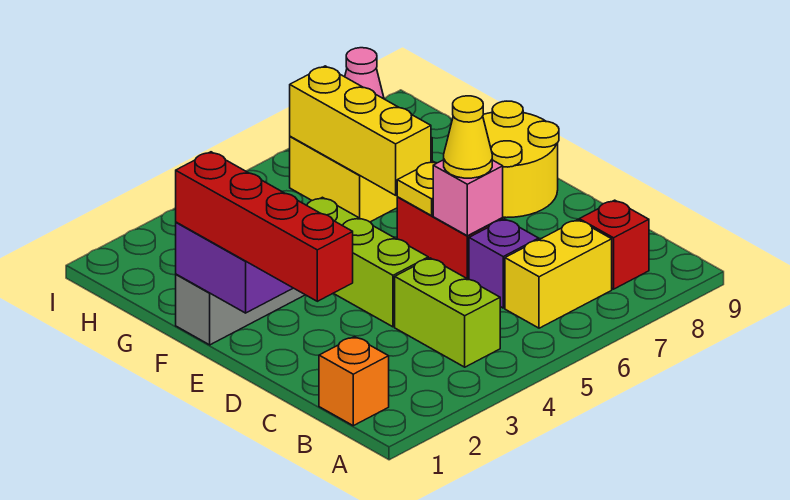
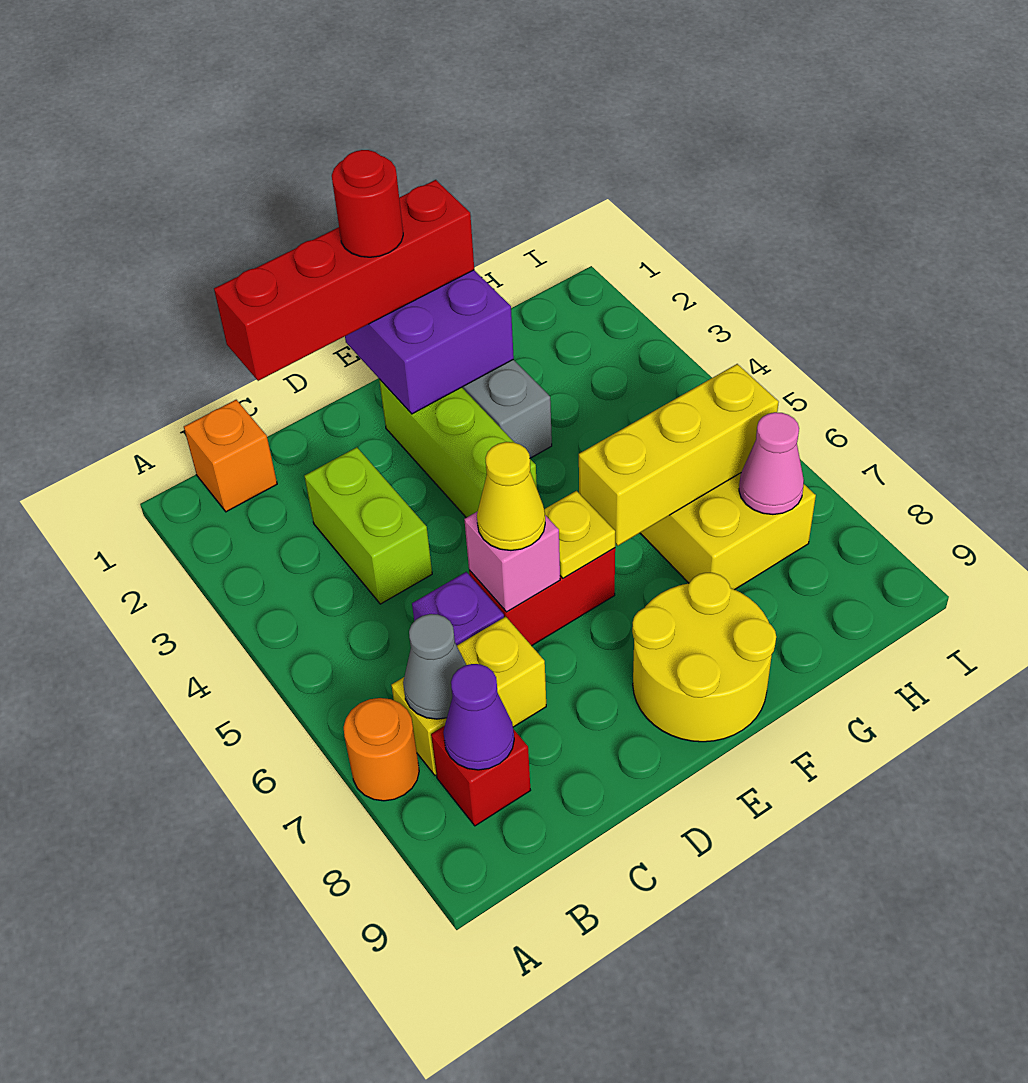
none -> orange round brick A7 level 1
lime brick B4:C4 level 1 -> lime brick C3:C4 level 1
yellow brick B6:B7 level 1 -> yellow brick B7:C7 level 1
none -> grey cone B7 level 2
none -> purple cone B8 level 2
lime brick D4:F4 level 1 -> lime brick E2:E4 level 1
none -> red round brick E1 level 4

